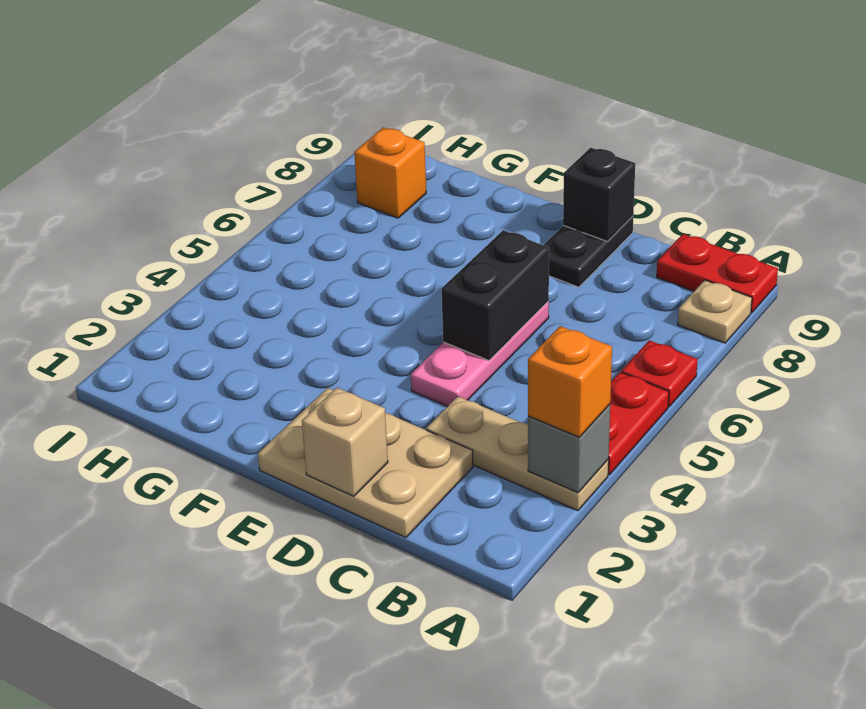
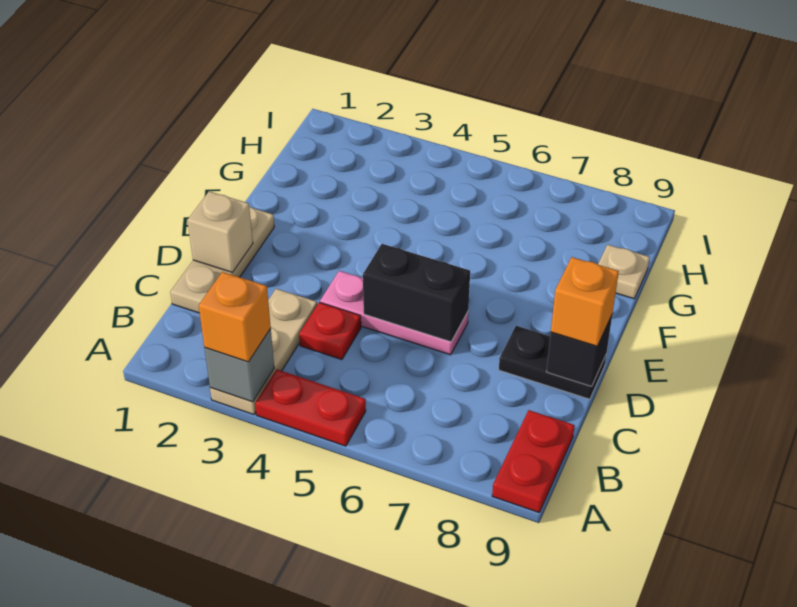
red plate A6 level 1 -> red plate C4 level 1
tan plate A8 level 1 -> tan plate G9 level 1
tan plate C1:E2 level 1 -> tan plate C1:E1 level 1
orange brick H8 level 1 -> orange brick D9 level 3

